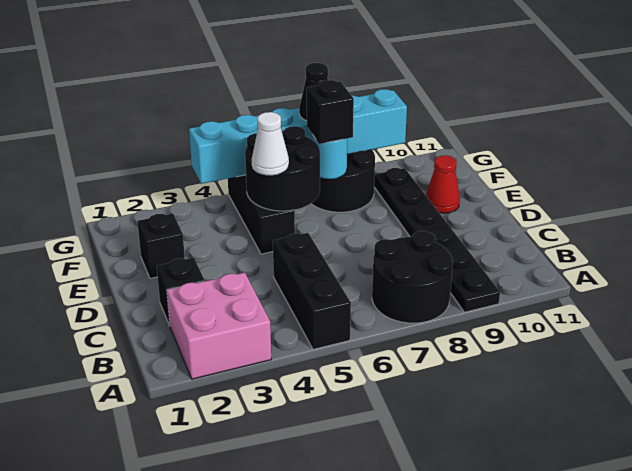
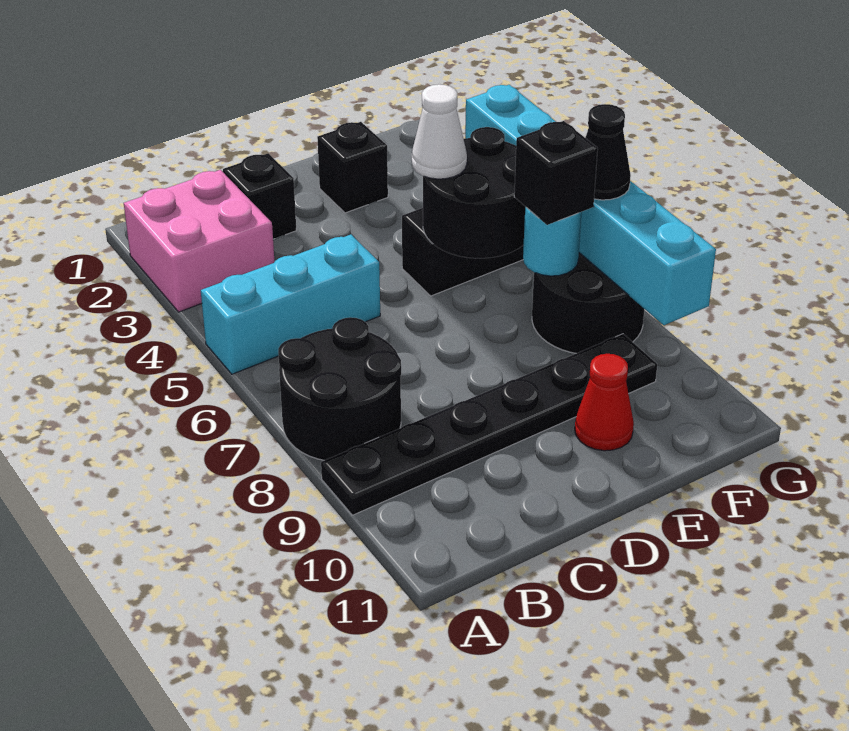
black brick A5:C5 level 1 -> cyan brick A5:C5 level 1

